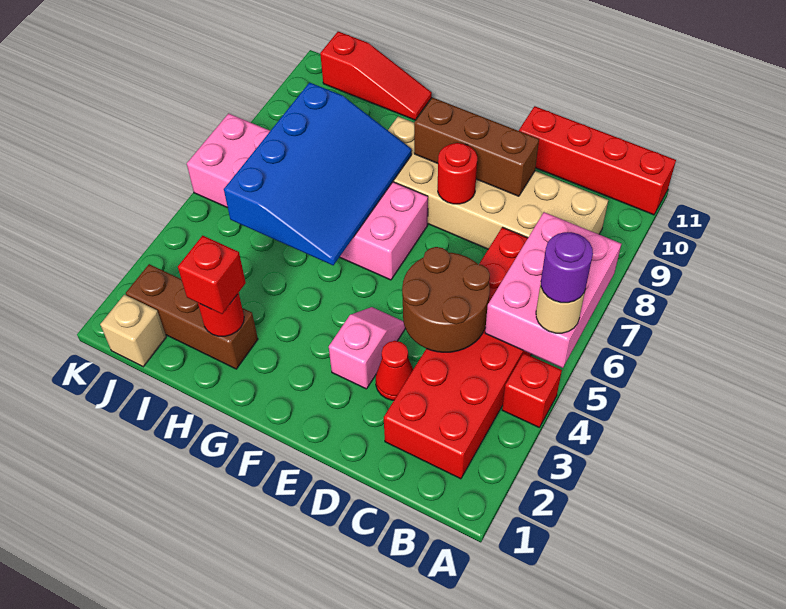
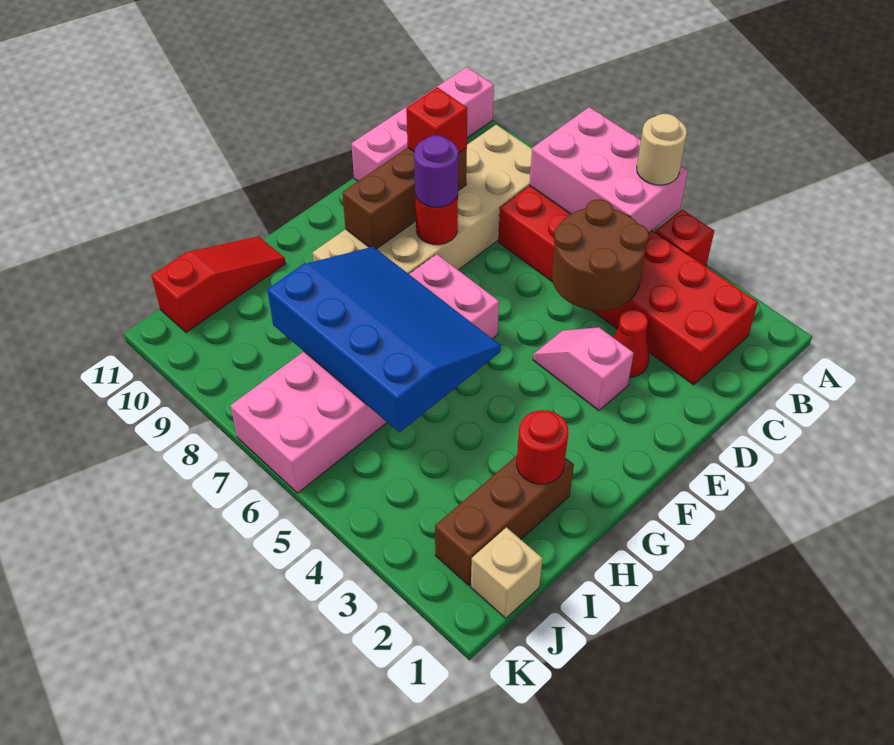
purple round brick A5 level 4 -> purple round brick E8 level 3
red brick A11:D11 level 1 -> pink brick A11:D11 level 1
red brick H2 level 3 -> red brick D9 level 3

